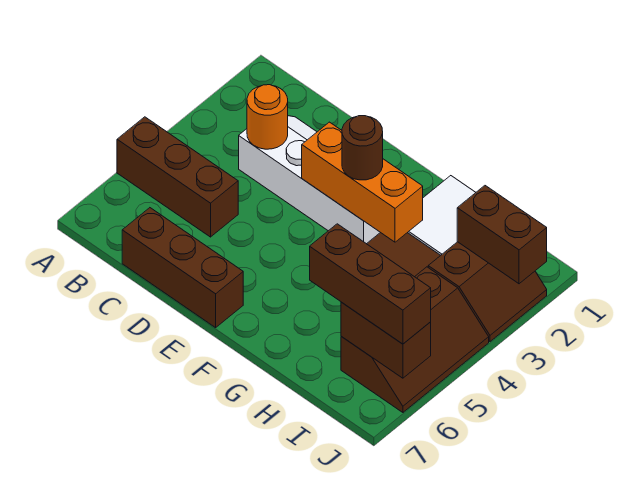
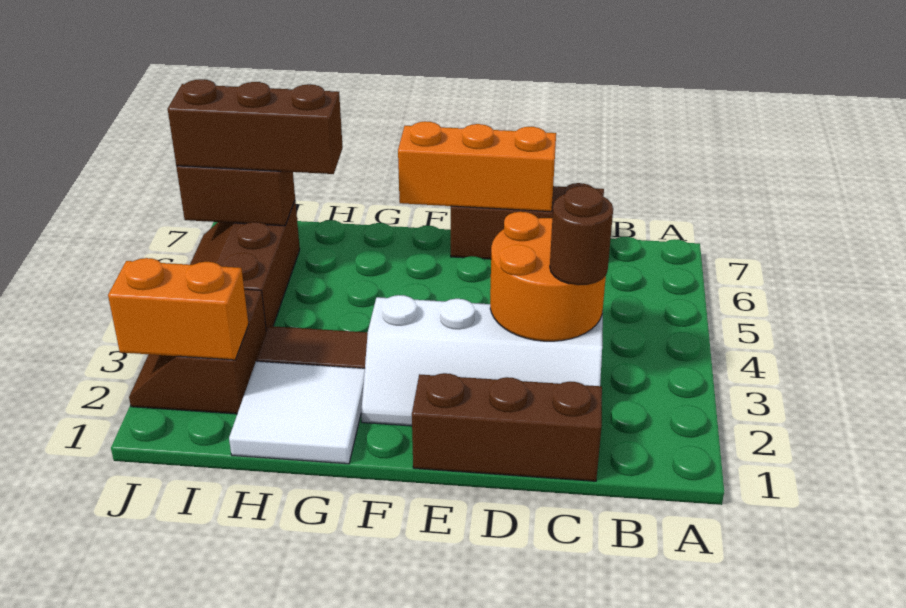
brown brick A5:C5 level 1 -> brown brick C1:E1 level 1
orange round brick C3 level 2 -> orange round brick C3:D4 level 2
orange brick E3:G3 level 2 -> orange brick D7:F7 level 2
brown round brick F3 level 3 -> brown round brick C3 level 3
brown brick I2:J2 level 2 -> orange brick I2:J2 level 2

